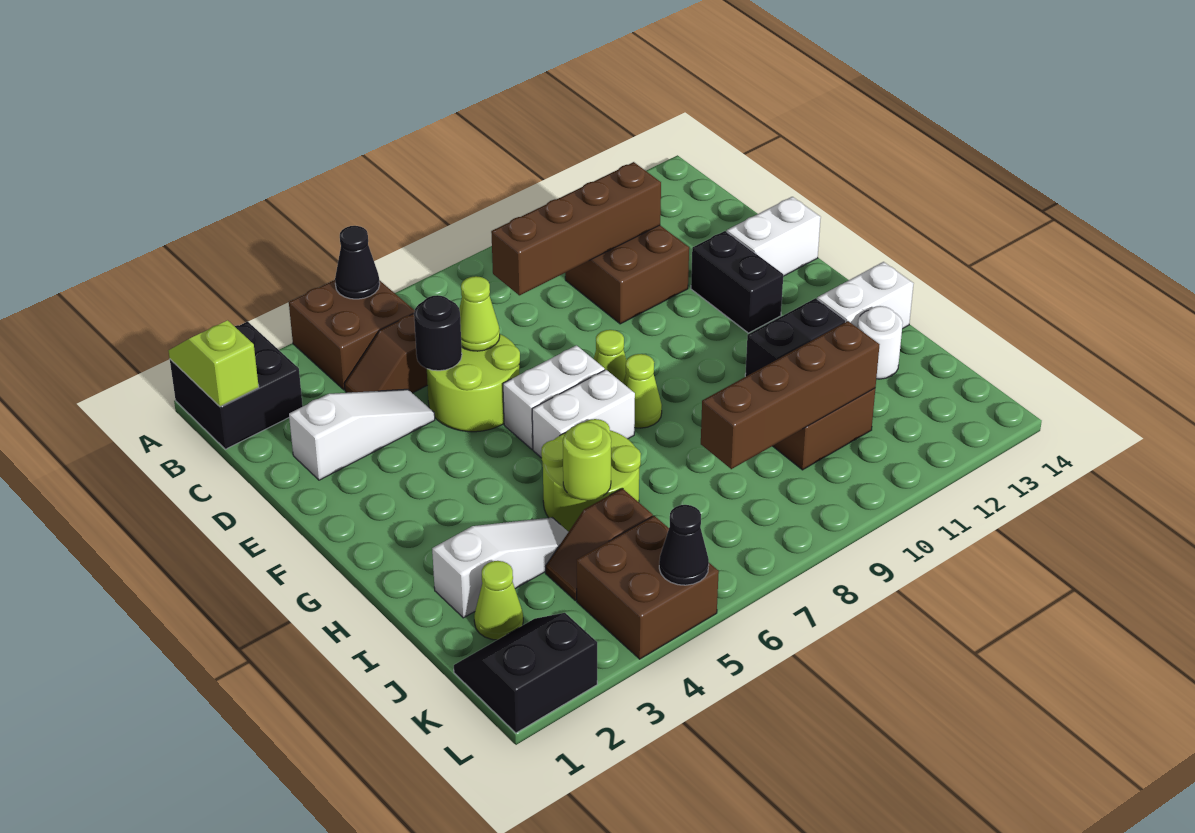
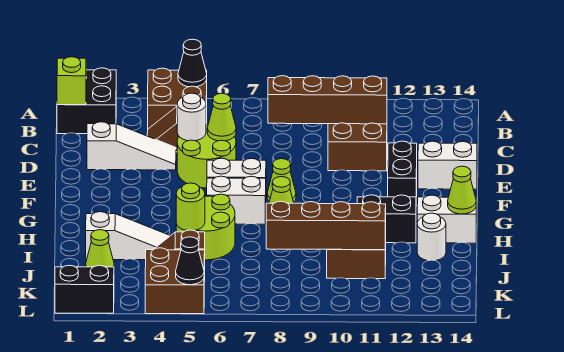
black round brick D5 level 2 -> white round brick D5 level 2
none -> lime cone H14 level 2

